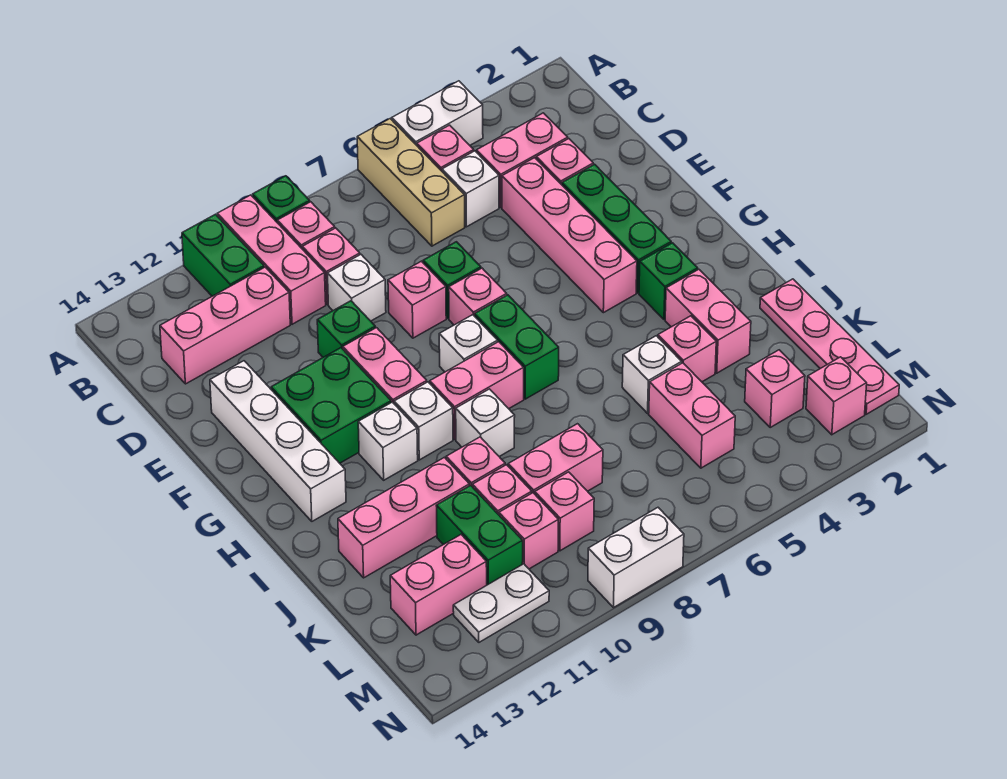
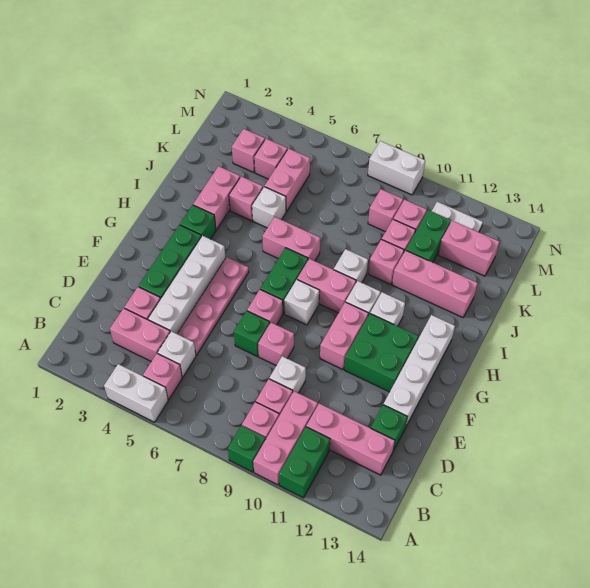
tan brick A6:C6 level 1 -> none
pink brick D4:G4 level 1 -> white brick D4:G4 level 1
green brick E10 level 1 -> green brick D13 level 1
pink plate J1:M1 level 1 -> pink plate D5:G5 level 1
pink brick K8:K9 level 1 -> pink brick I6:I7 level 1
pink brick M2 level 1 -> pink brick L4 level 1

